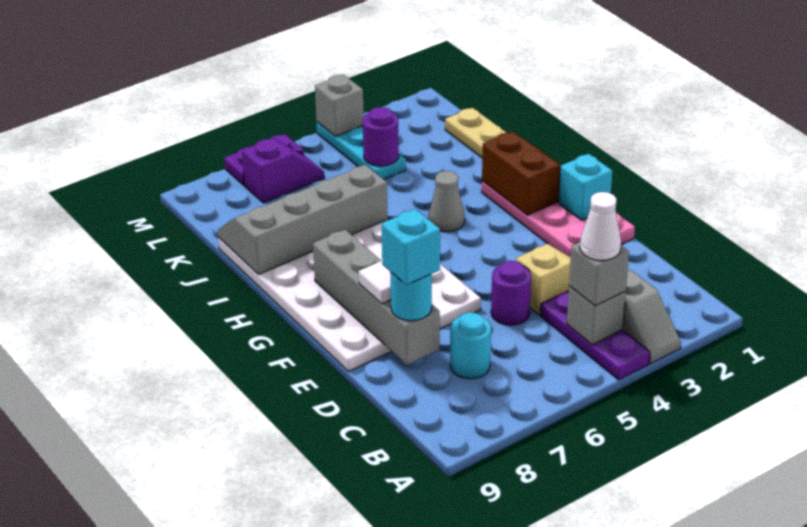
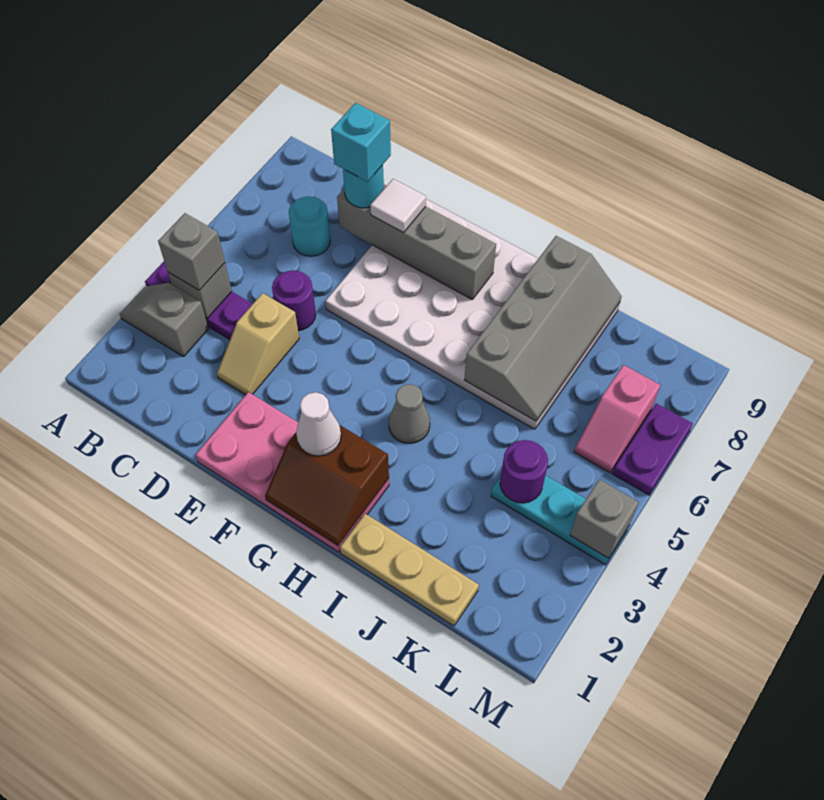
white cone B4 level 4 -> white cone G2 level 3
cyan brick F1 level 2 -> none
purple slope L6:L7 level 1 top 7 -> pink slope L6:L7 level 1 top 7

